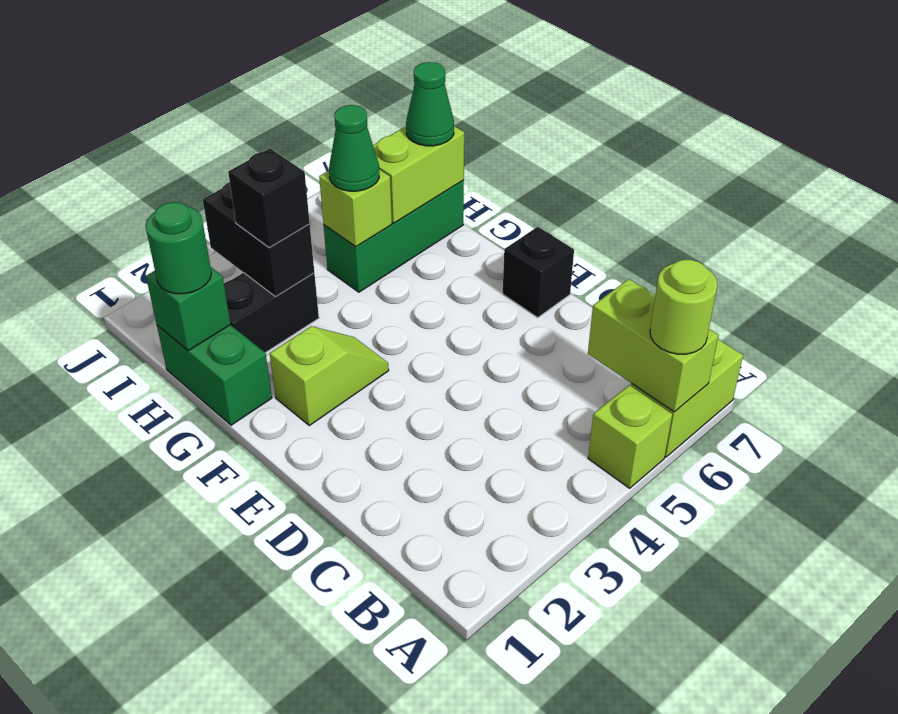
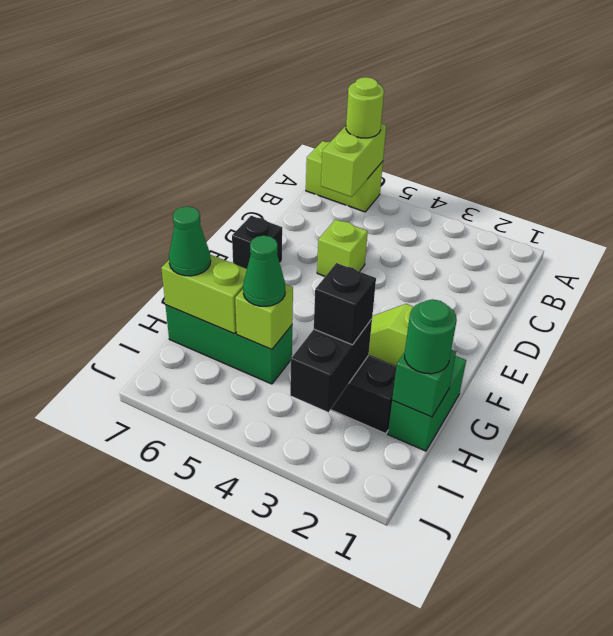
lime brick A5 level 1 -> lime brick D5 level 1

